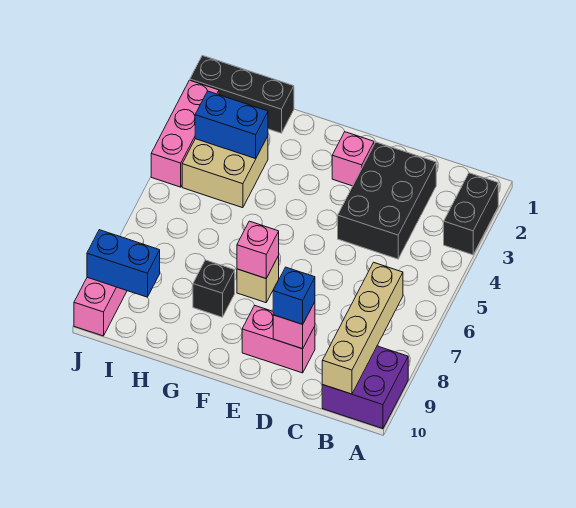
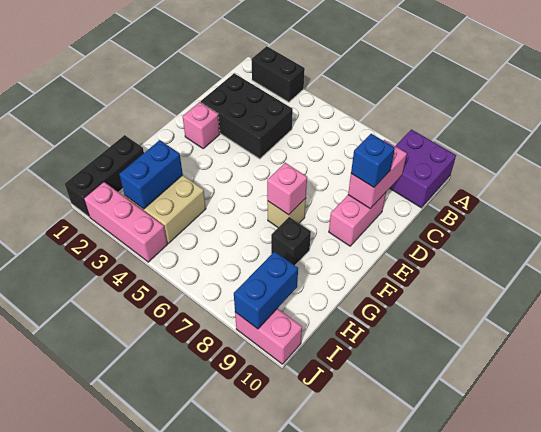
tan brick B7:B10 level 2 -> none
pink brick D9 level 2 -> pink brick C9:D9 level 2

